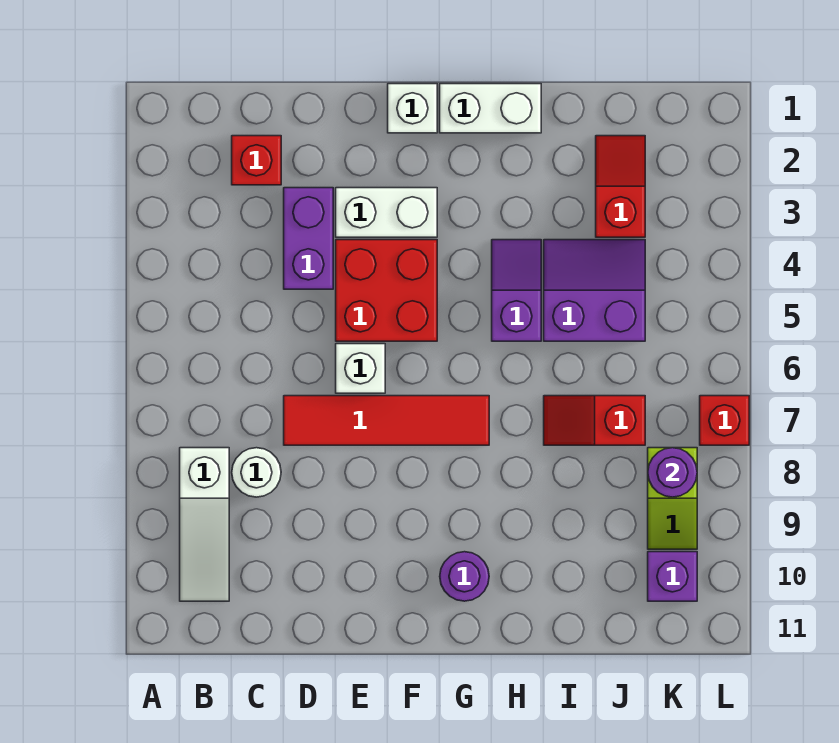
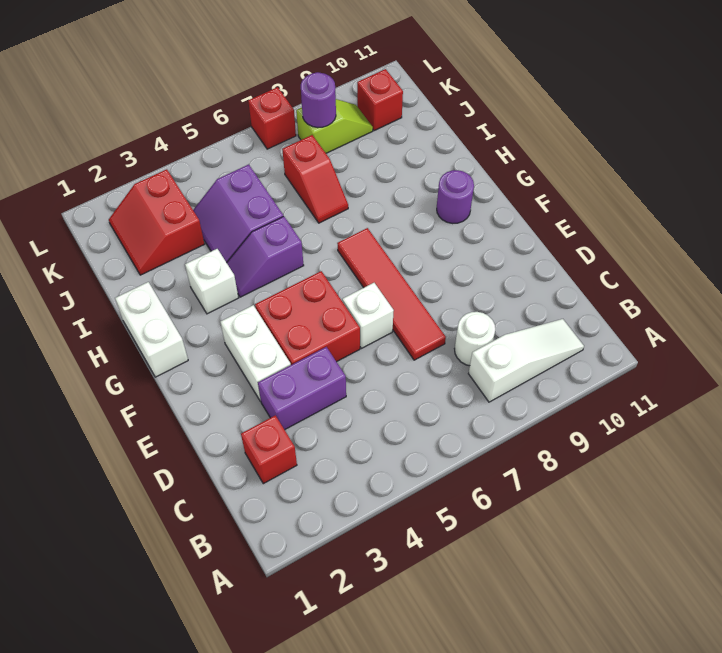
white brick F1 level 1 -> white brick H3 level 1
red slope J2:J3 level 1 top 3 -> red slope J2:K3 level 1 top 3
purple brick K10 level 1 -> red brick K10 level 1

